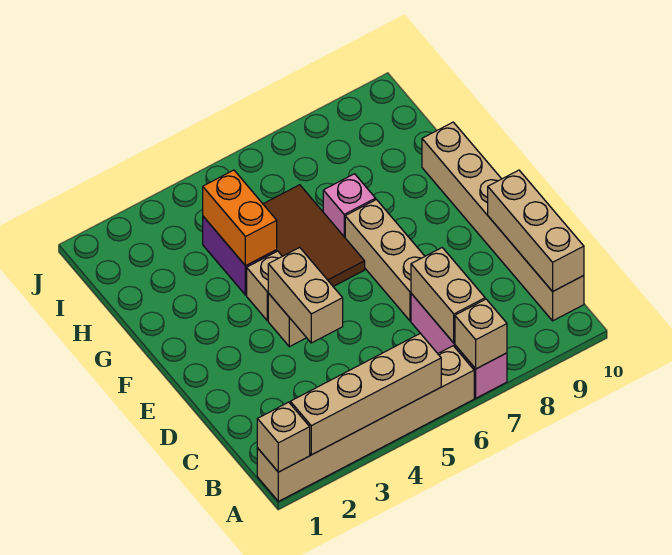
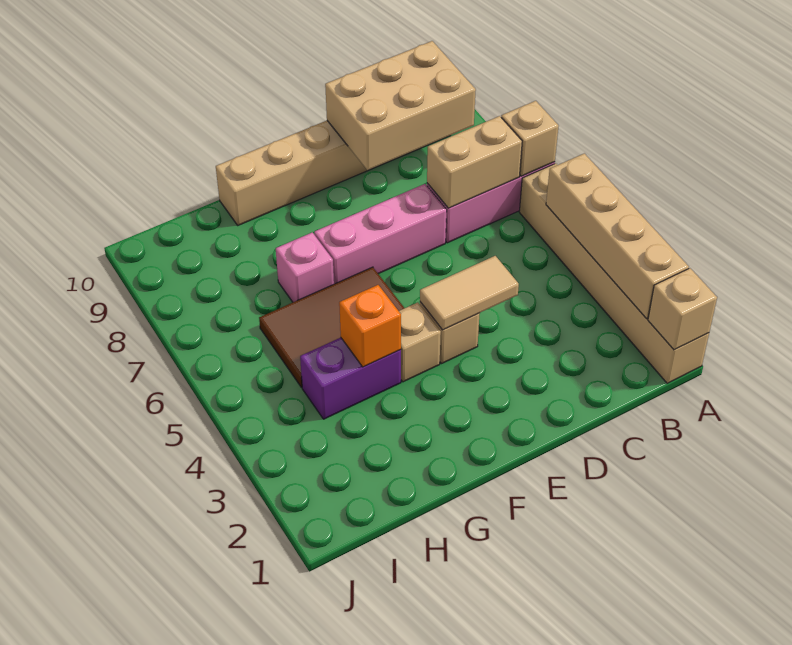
tan brick B10:D10 level 2 -> tan brick B9:D10 level 2
tan brick D4:E4 level 2 -> tan tile D4:E4 level 2
tan brick D7:F7 level 1 -> pink brick D7:F7 level 1
orange brick G4:H4 level 2 -> orange brick G4 level 2

